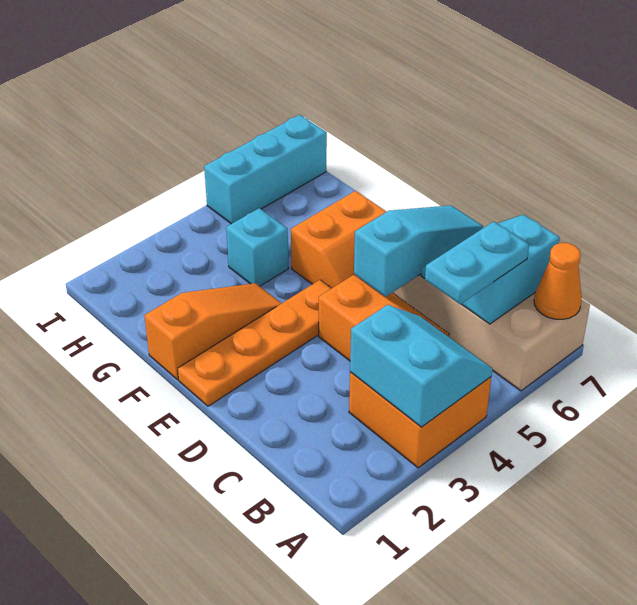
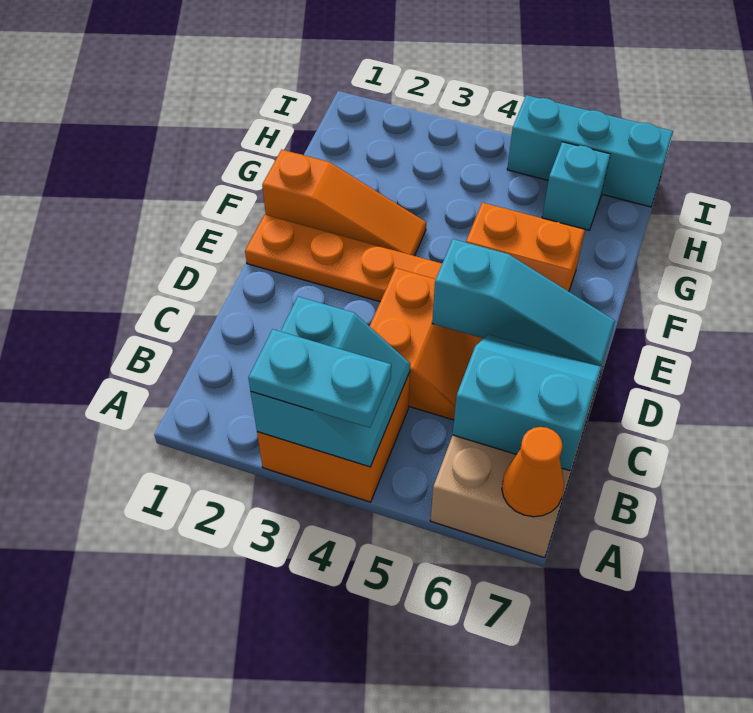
cyan plate B5:B6 level 3 -> cyan plate A3:A4 level 3
cyan brick G4 level 1 -> cyan brick H6 level 1

